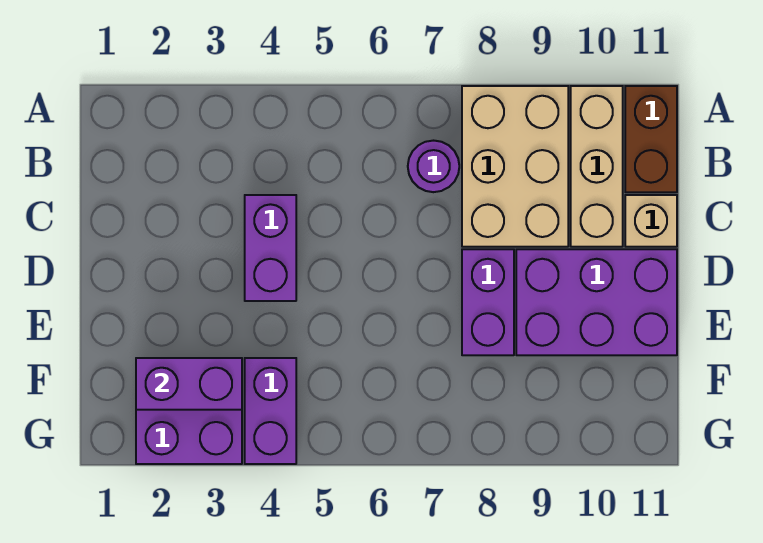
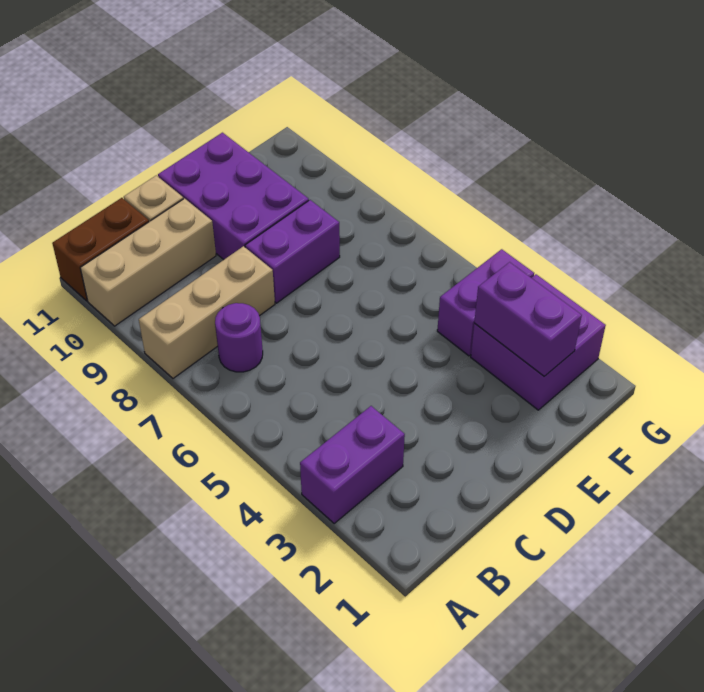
tan brick A8:C9 level 1 -> tan brick A8:C8 level 1
purple brick C4:D4 level 1 -> purple brick A3:B3 level 1

